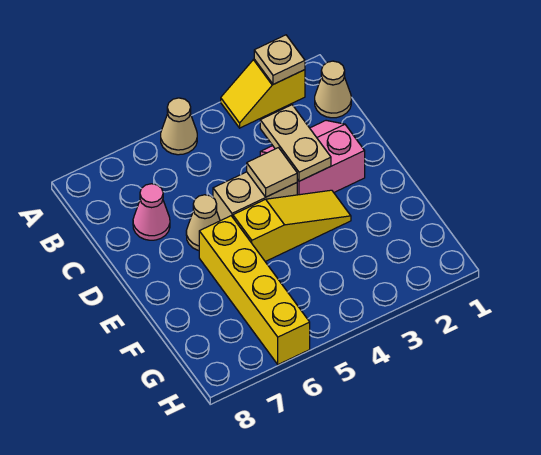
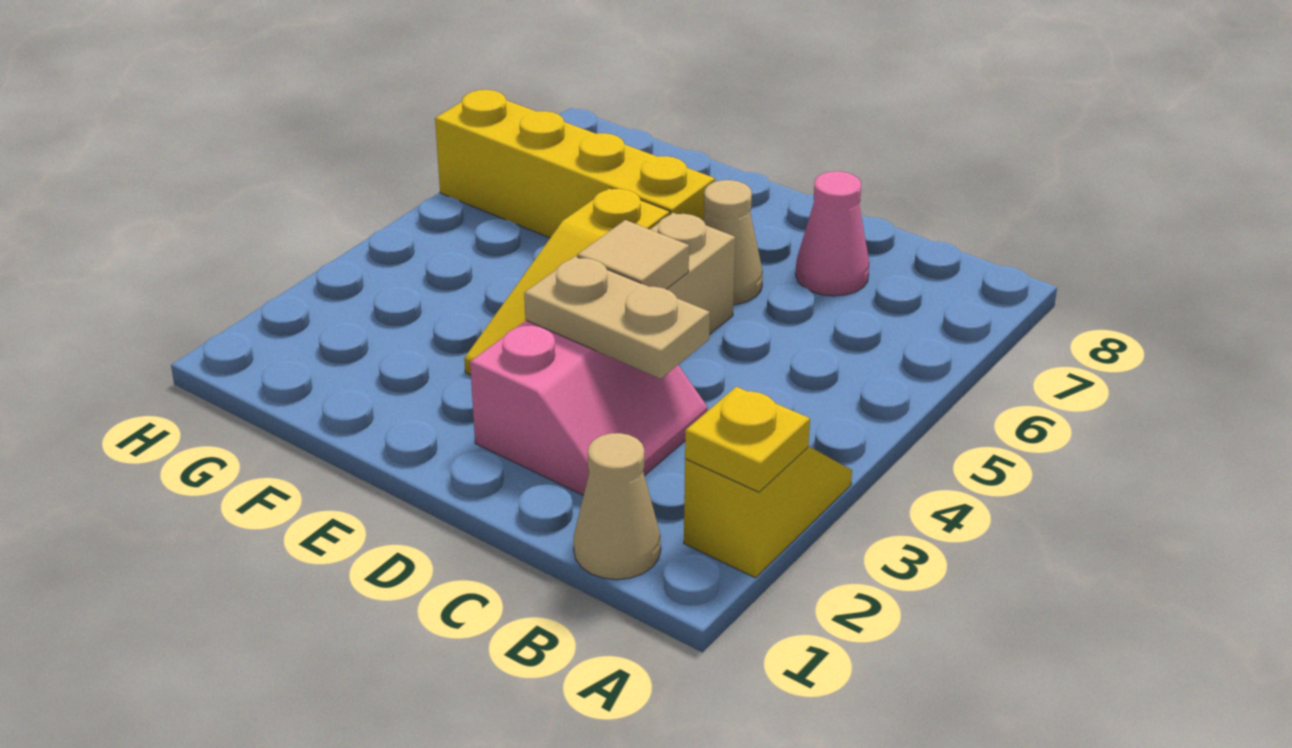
tan plate A2 level 2 -> yellow plate A2 level 2
tan cone A5 level 1 -> none

